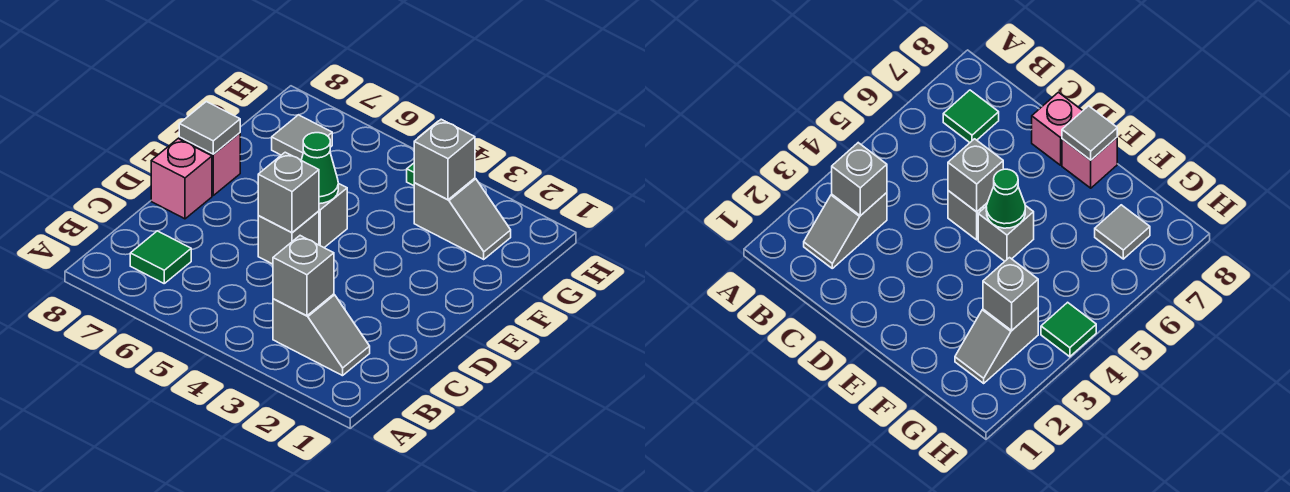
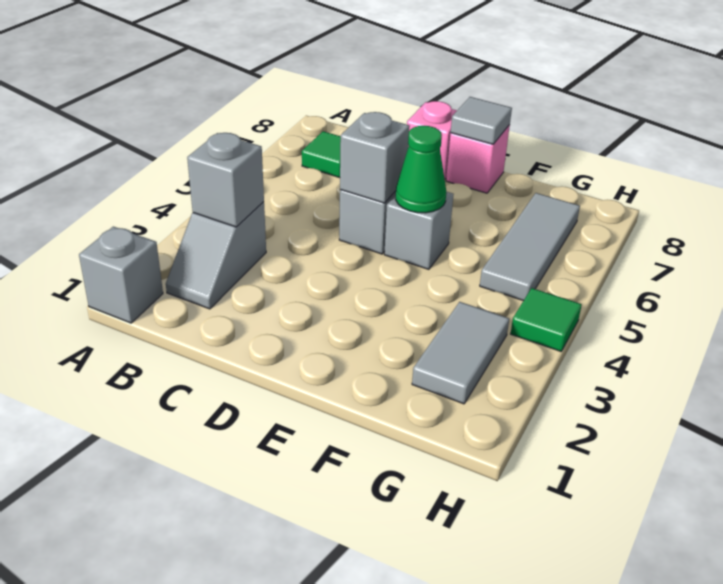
grey slope G2:G3 level 1 top 3 -> grey tile G2:G3 level 1
grey brick G3 level 2 -> grey brick A1 level 1
grey tile G7 level 1 -> grey tile G5:G7 level 1

